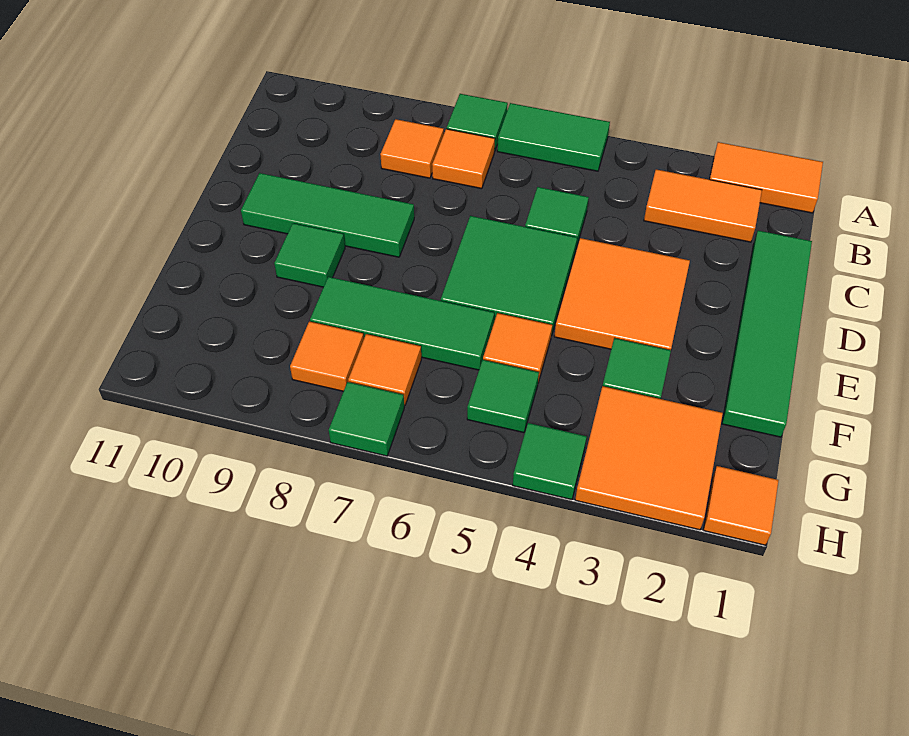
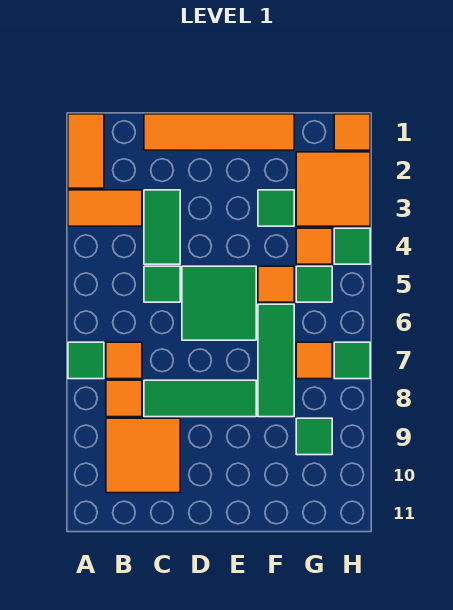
green tile A5:A6 level 1 -> green tile C3:C4 level 1
orange tile B2:B3 level 1 -> orange tile A3:B3 level 1
green tile C1:F1 level 1 -> orange tile C1:F1 level 1
orange tile D3:E4 level 1 -> orange tile B9:C10 level 1
green tile D8:D10 level 1 -> green tile C8:E8 level 1
green tile E9 level 1 -> green tile G9 level 1
orange tile G8 level 1 -> orange tile G4 level 1

